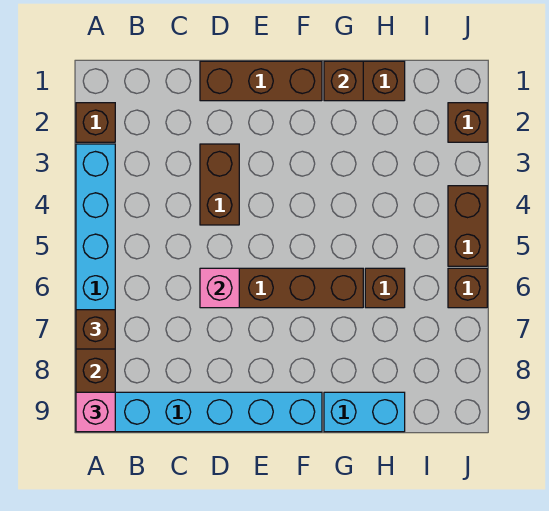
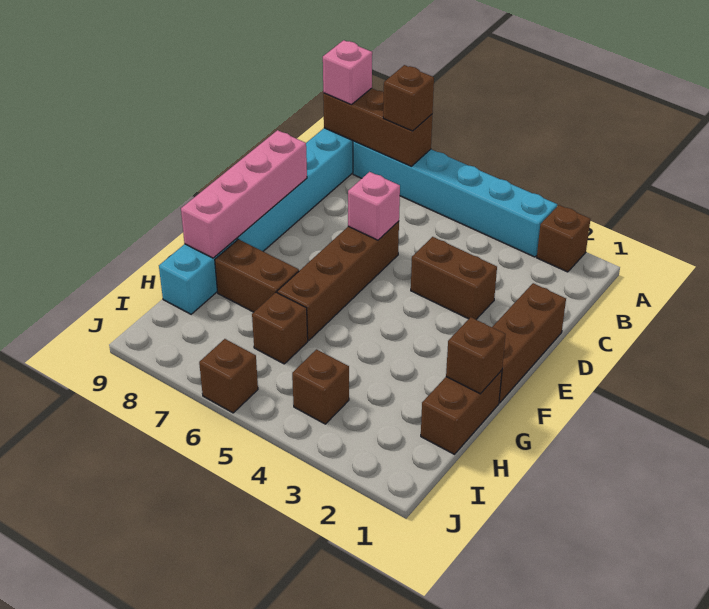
none -> pink brick D9:G9 level 2
brown brick J2 level 1 -> brown brick I4 level 1
brown brick J4:J5 level 1 -> brown brick G7:G8 level 1

